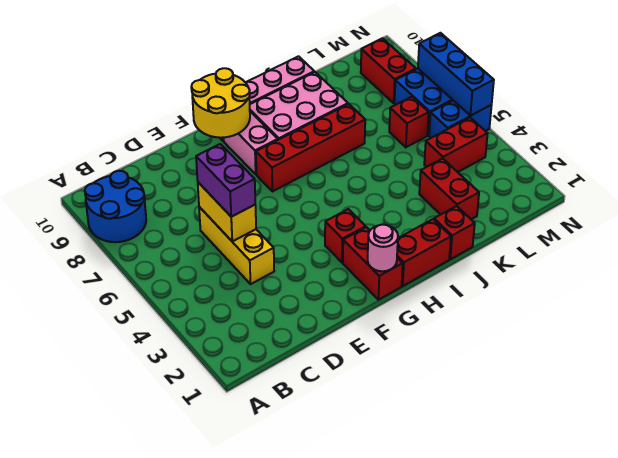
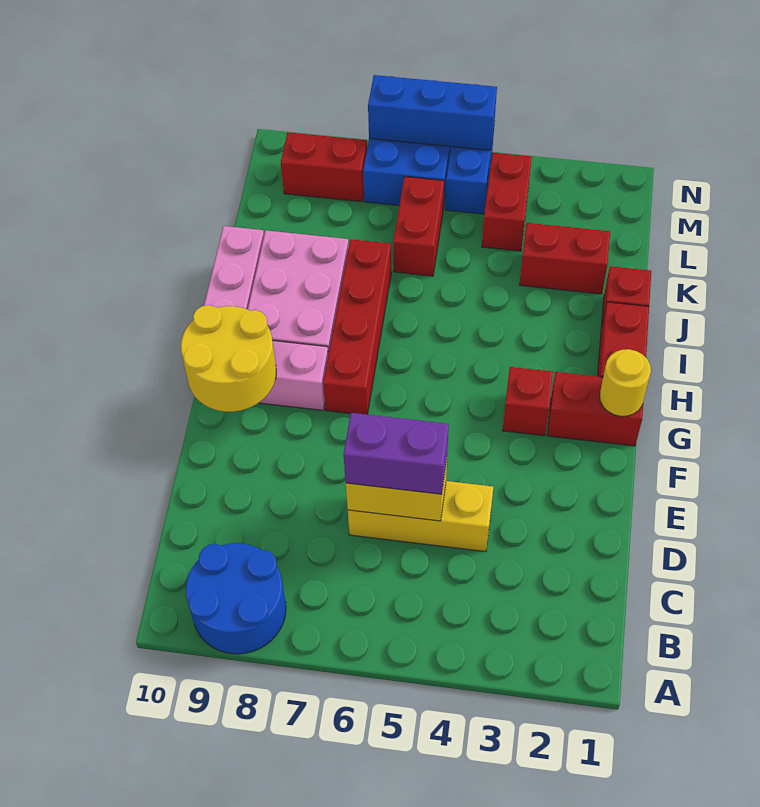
pink round brick G1 level 2 -> yellow round brick G1 level 2
red brick L6 level 1 -> red brick K6:L6 level 1

